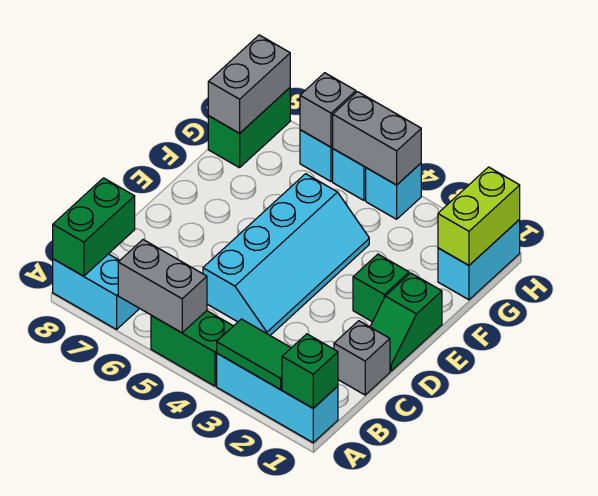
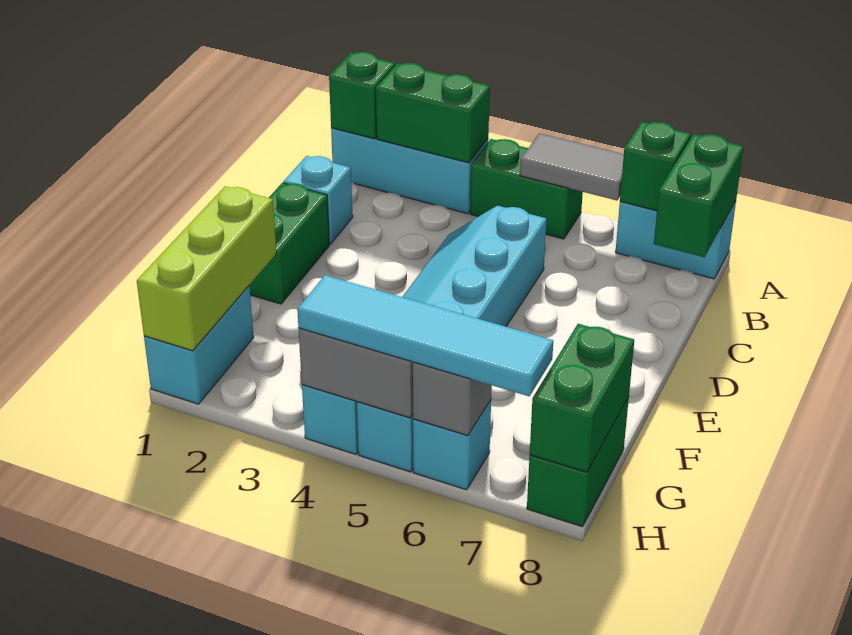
green tile A2:A3 level 2 -> green brick A2:A3 level 2
grey brick A5:A6 level 2 -> grey tile A5:A6 level 2
grey brick C1 level 1 -> cyan brick C1 level 1
green slope D1:E1 level 1 top E -> green brick D1:E1 level 1
green brick E2 level 1 -> green brick A7 level 2
lime brick G1:H1 level 2 -> lime brick F1:H1 level 2
grey brick G8:H8 level 2 -> green brick G8:H8 level 2
none -> cyan tile H4:H7 level 3

